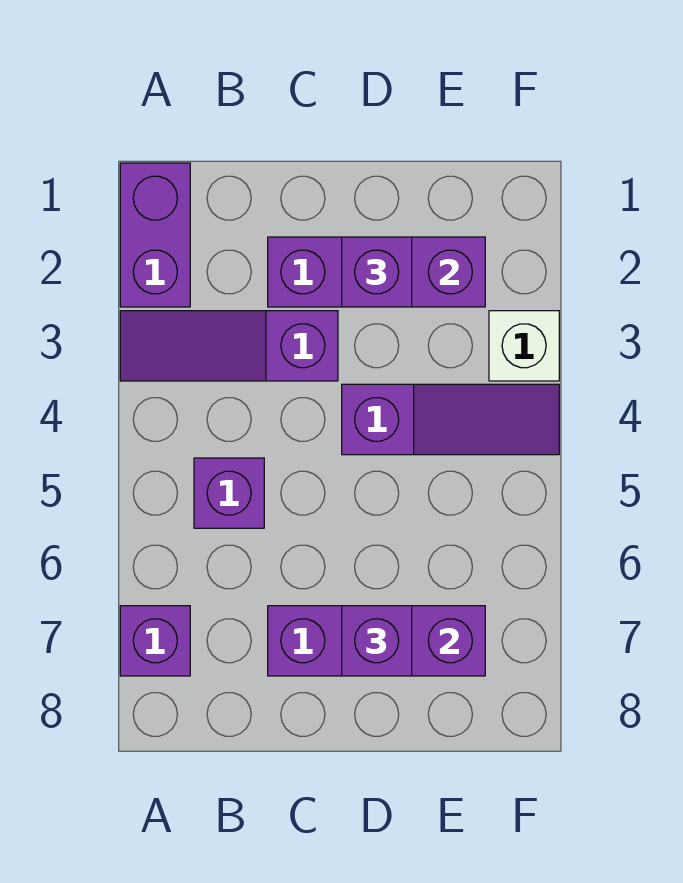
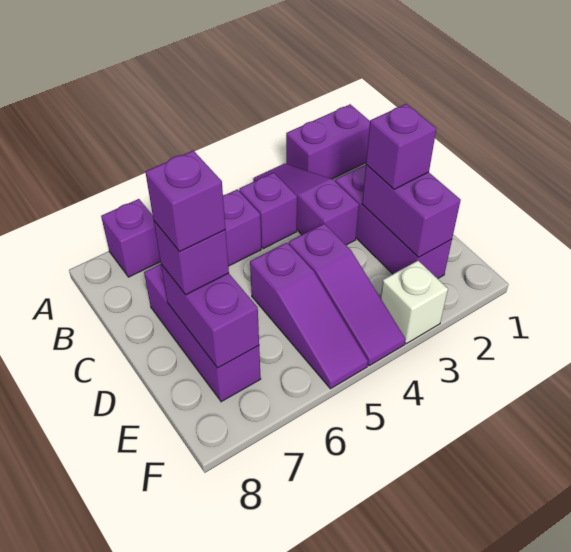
none -> purple brick B4 level 1
none -> purple slope D5:F5 level 1 top D
none -> purple brick D7 level 4

